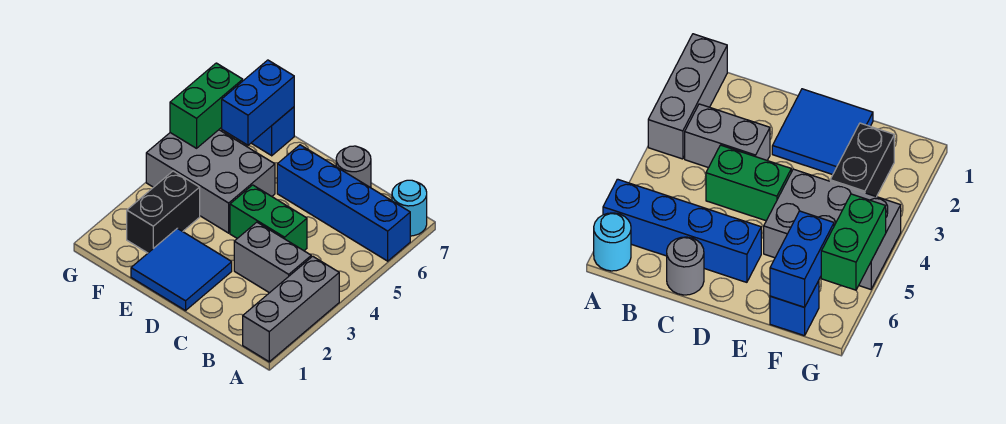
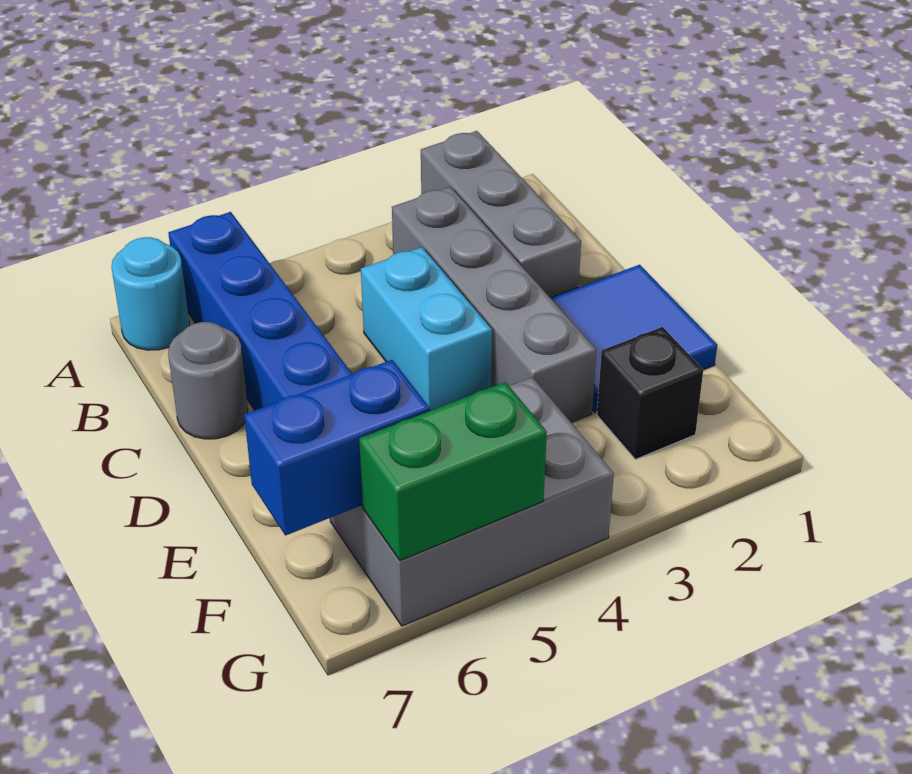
grey brick A1:A3 level 1 -> grey brick A2:C2 level 1
grey brick B3:C3 level 1 -> grey brick B3:E3 level 1
green brick C4:D4 level 1 -> cyan brick C4:D4 level 1
grey brick E4:G5 level 1 -> grey brick F4:G6 level 1
black brick F2:F3 level 1 -> black brick F2 level 1
blue brick F7 level 1 -> none

